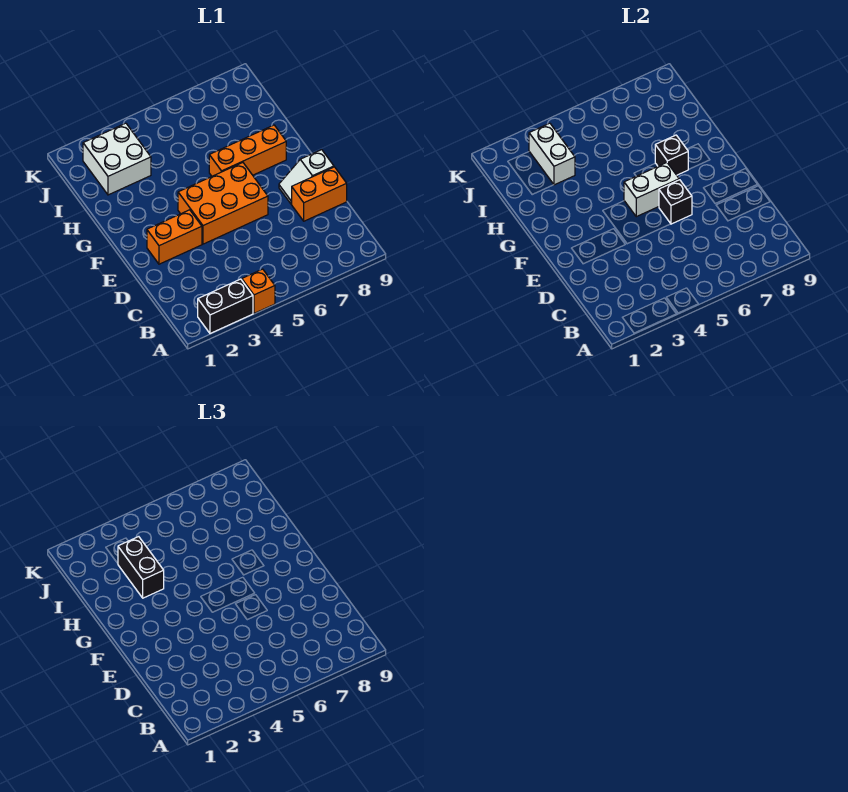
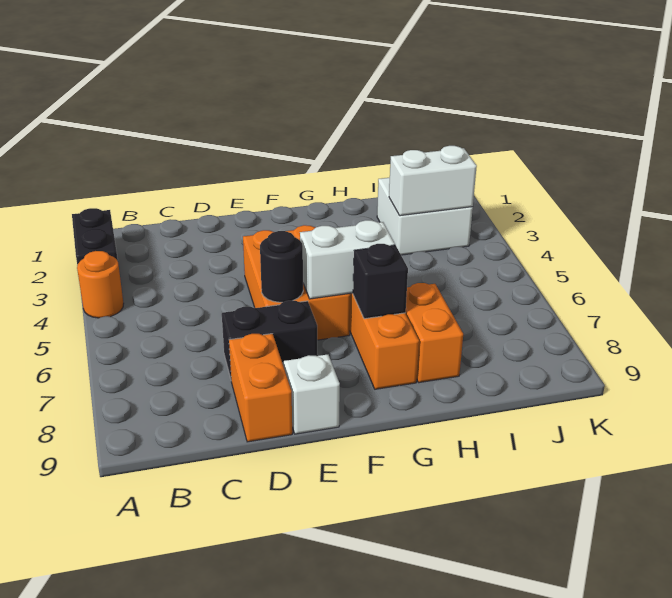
orange brick A4 level 1 -> orange round brick A4 level 1
orange brick E2:E3 level 1 -> orange brick H7:H8 level 1
black brick E6 level 2 -> black round brick E6 level 2
white brick F5:F6 level 2 -> white brick F6:G6 level 2
black brick H3:I3 level 3 -> black brick D7:E7 level 1

